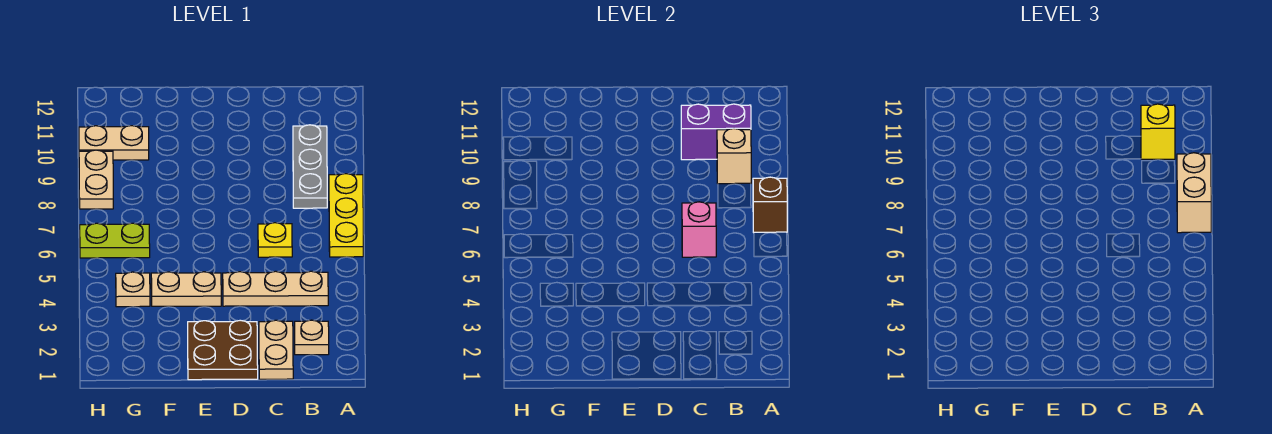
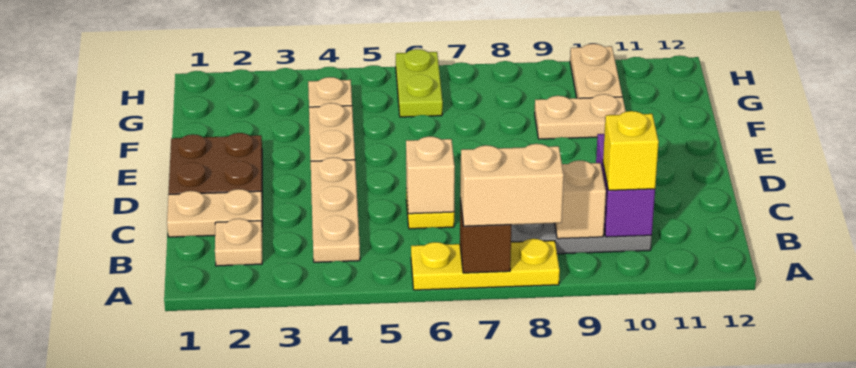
pink brick C6 level 2 -> tan brick C6 level 2
tan plate H8:H9 level 1 -> tan plate F9:F10 level 1

